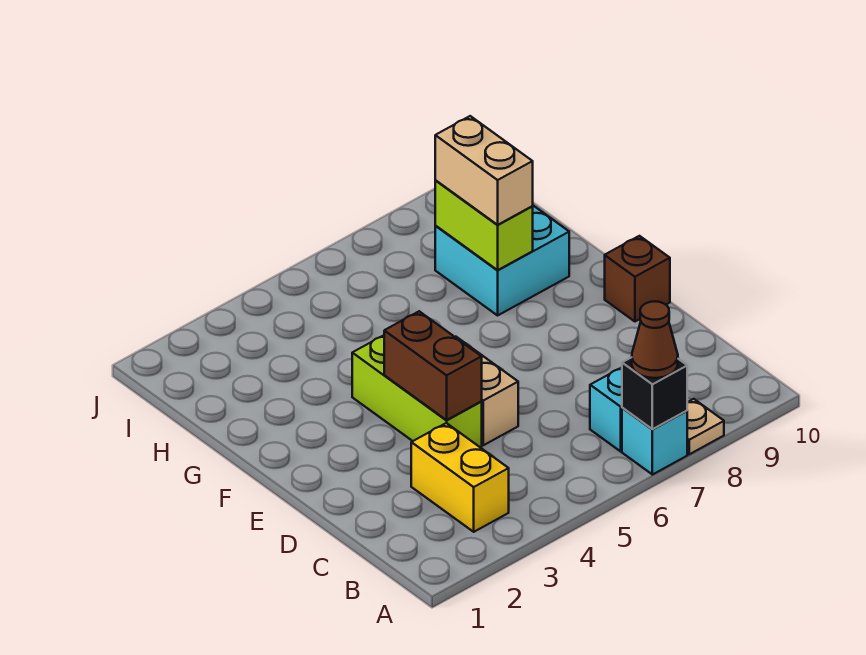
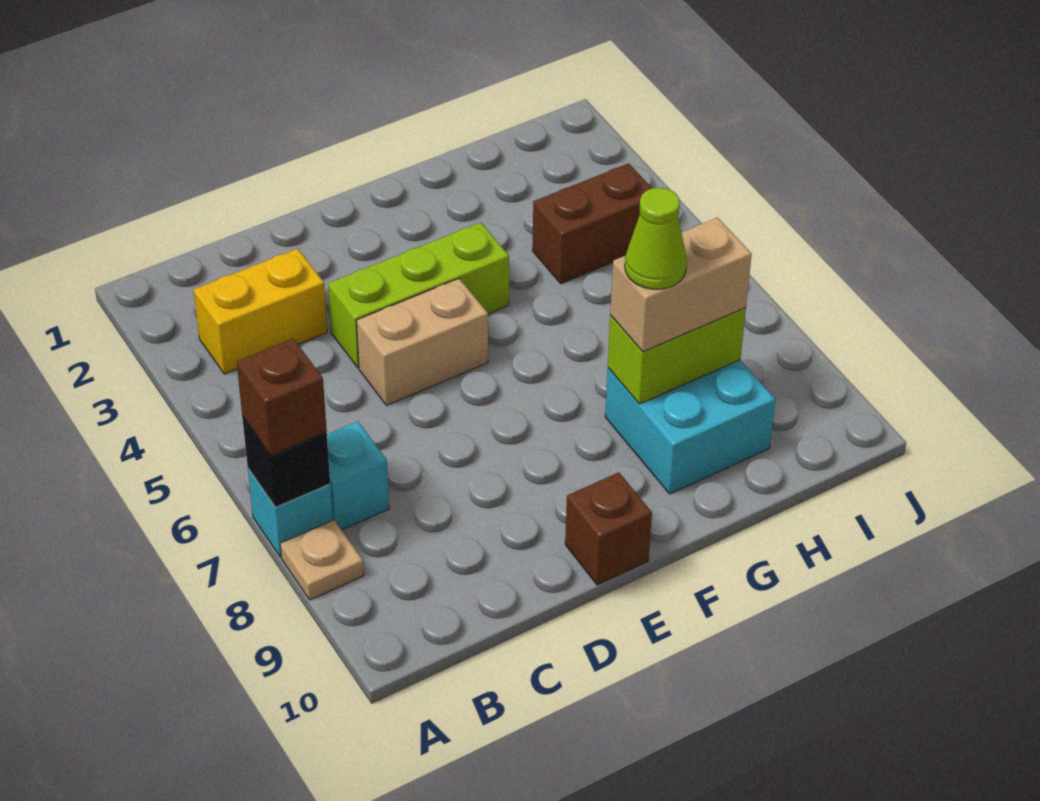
brown cone A7 level 3 -> brown brick A7 level 3
brown brick D4:E4 level 2 -> brown brick H4:I4 level 1
none -> lime cone G8 level 4

